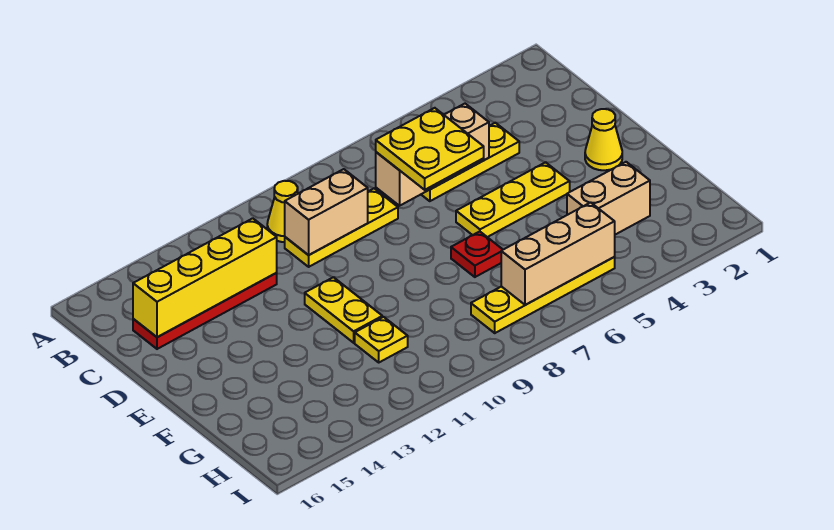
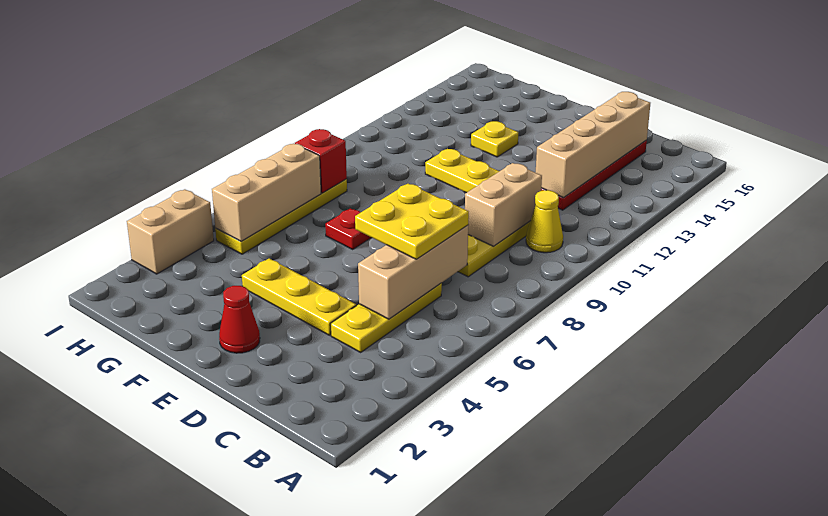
yellow brick C12:C15 level 2 -> tan brick C12:C15 level 2
yellow cone E2 level 1 -> red cone E2 level 1
yellow plate E4:E6 level 1 -> yellow plate D4:F4 level 1
tan brick G3:G4 level 1 -> tan brick I3:I4 level 1
yellow plate G11 level 1 -> yellow plate F13 level 1
none -> red brick H8 level 2

